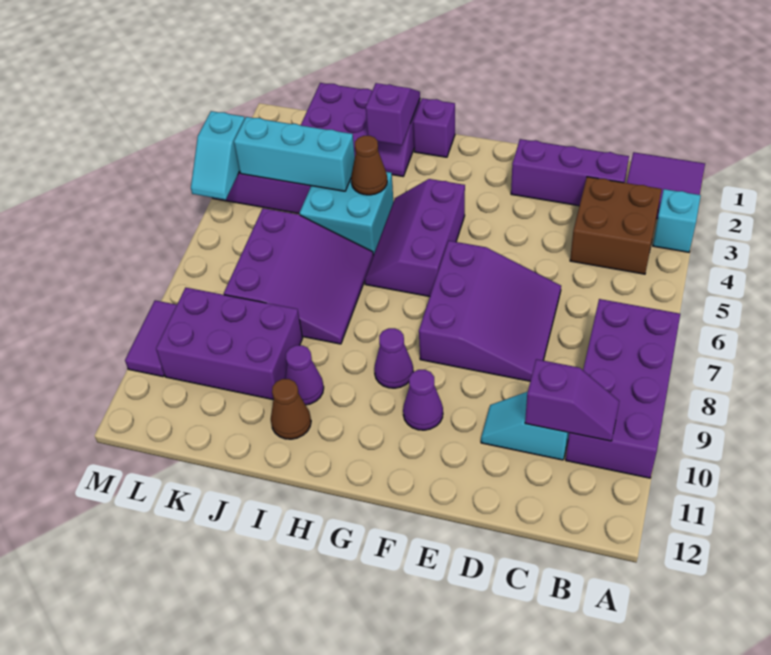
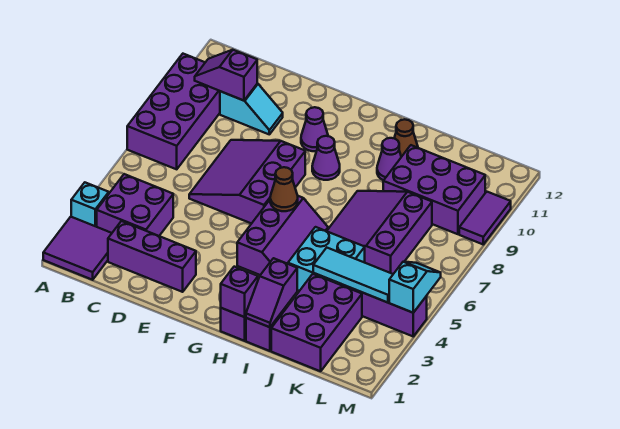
brown brick B3:C4 level 1 -> purple brick B3:C4 level 1
none -> purple brick H1 level 2
brown cone I4 level 2 -> brown cone G6 level 2
cyan brick J4:L4 level 2 -> cyan tile J4:L4 level 2

